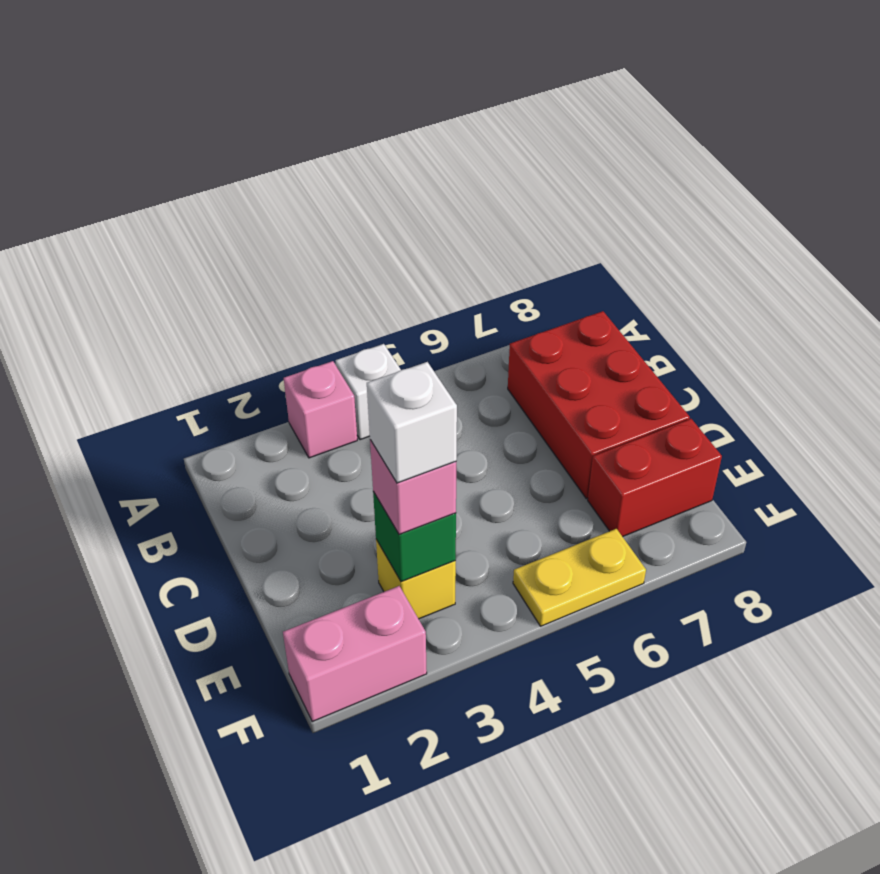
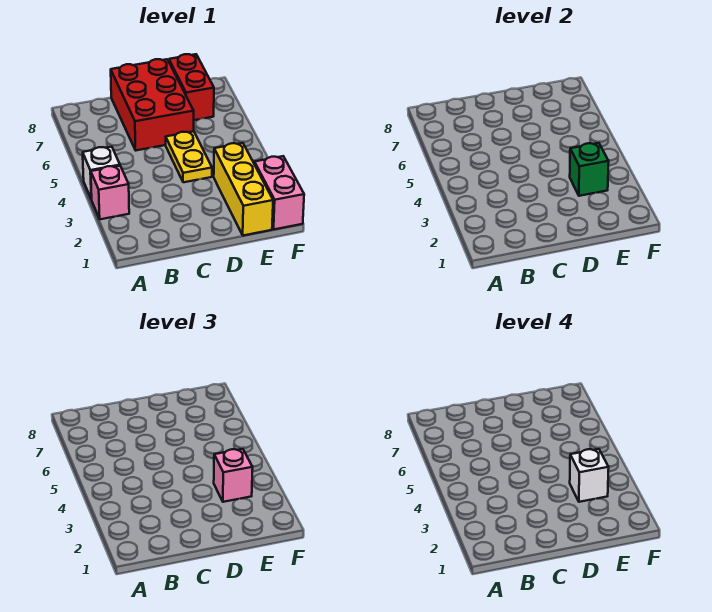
red brick B7:D8 level 1 -> red brick C6:D8 level 1
yellow brick E3 level 1 -> yellow brick E1:E3 level 1
yellow plate F5:F6 level 1 -> yellow plate D4:D5 level 1

